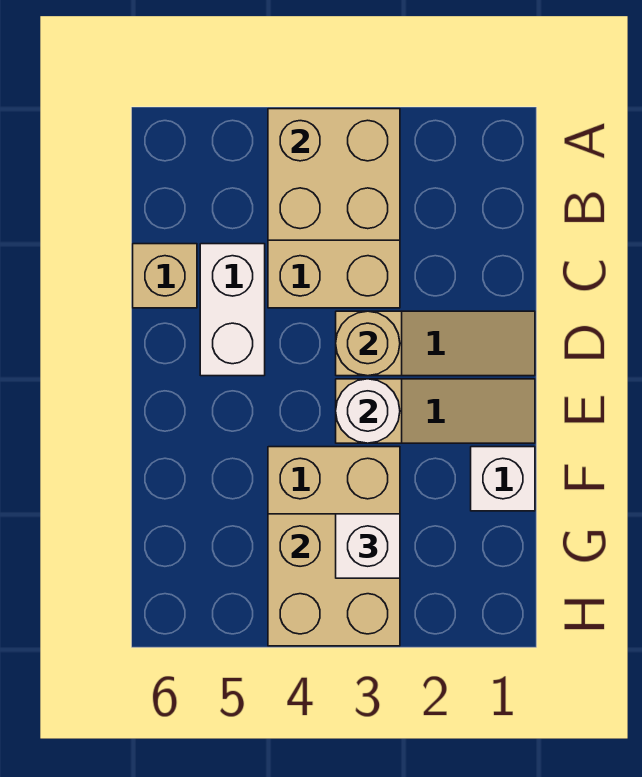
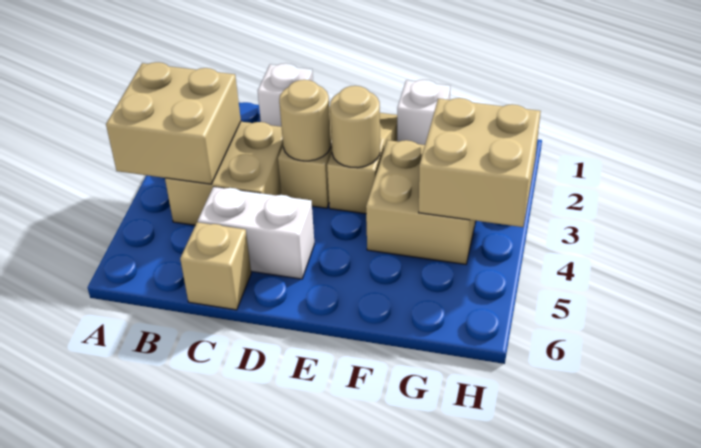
white round brick E3 level 2 -> tan round brick E3 level 2
white brick G3 level 3 -> white brick C1 level 1

